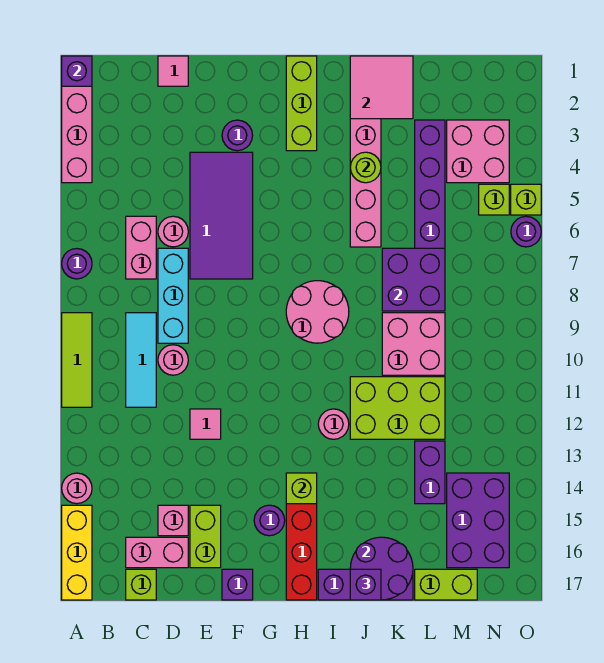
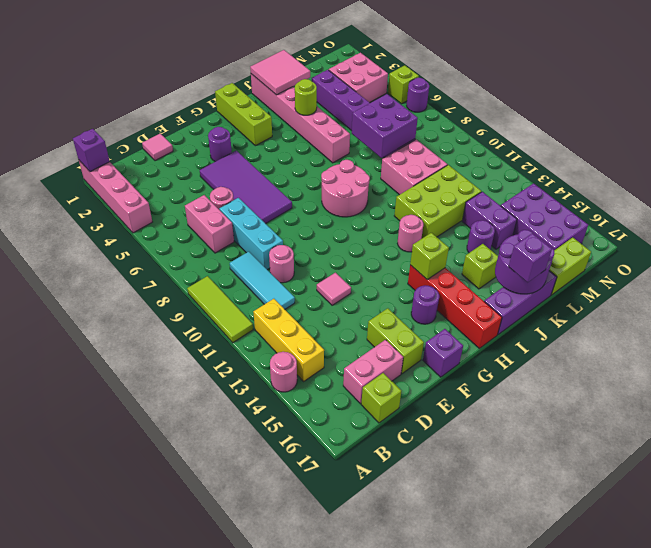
purple round brick A7 level 1 -> purple round brick K14 level 1
yellow brick A15:A17 level 1 -> yellow brick B12:B14 level 1
pink brick D15 level 1 -> none
lime brick N5 level 1 -> lime brick J15 level 1

